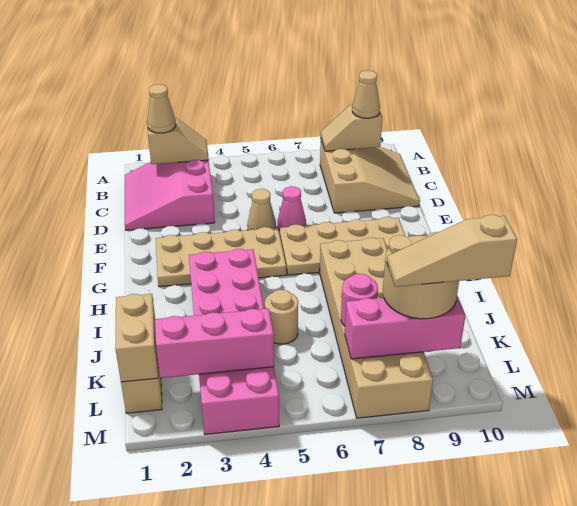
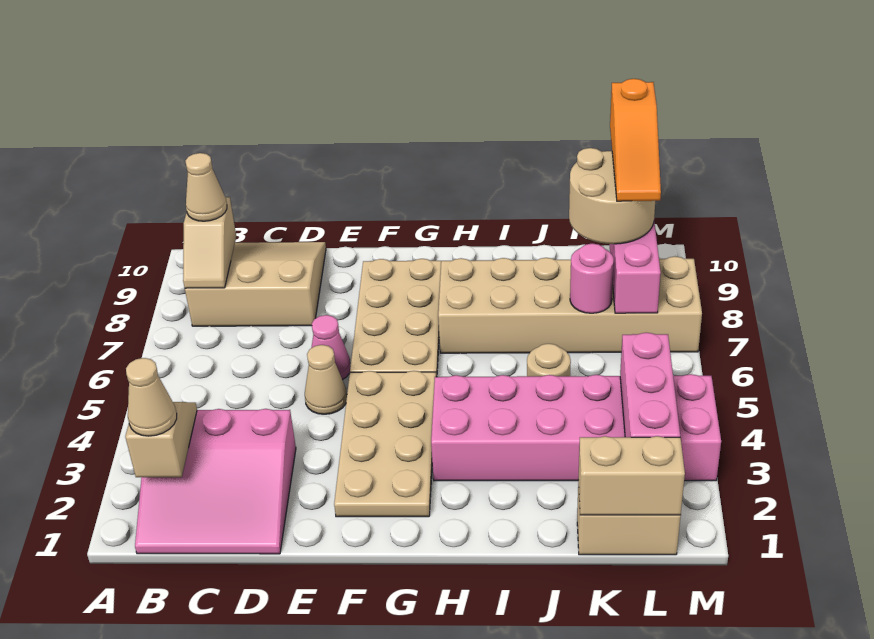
tan slope L8:L10 level 4 top 10 -> orange slope L8:L10 level 4 top 10

